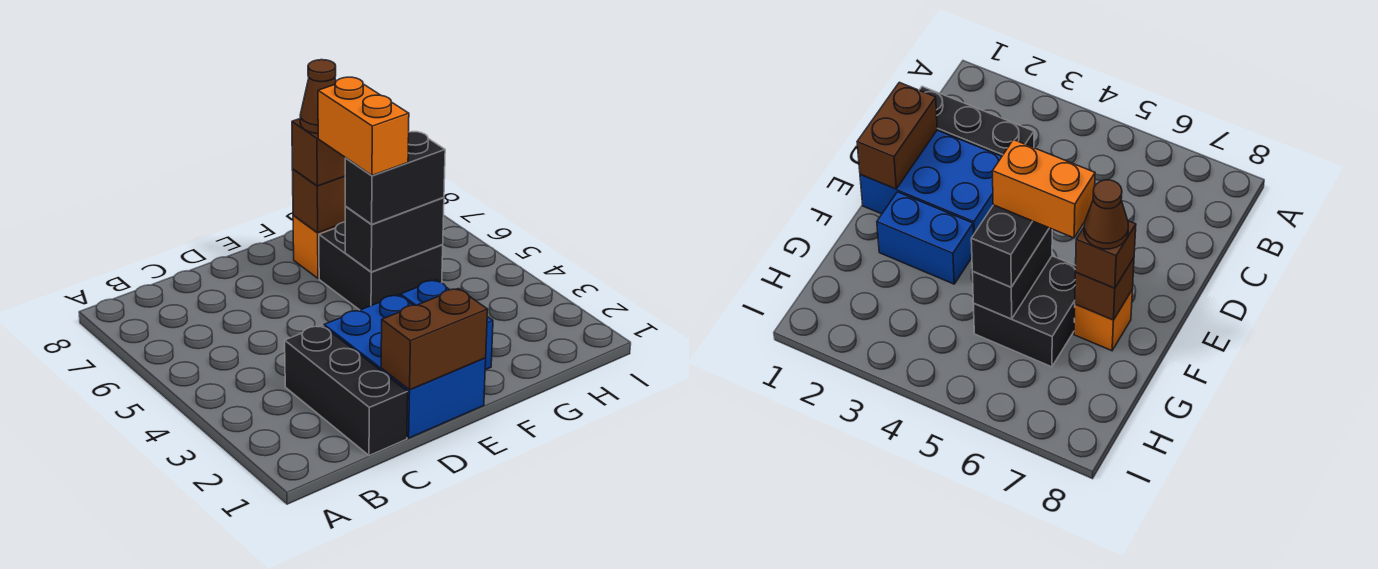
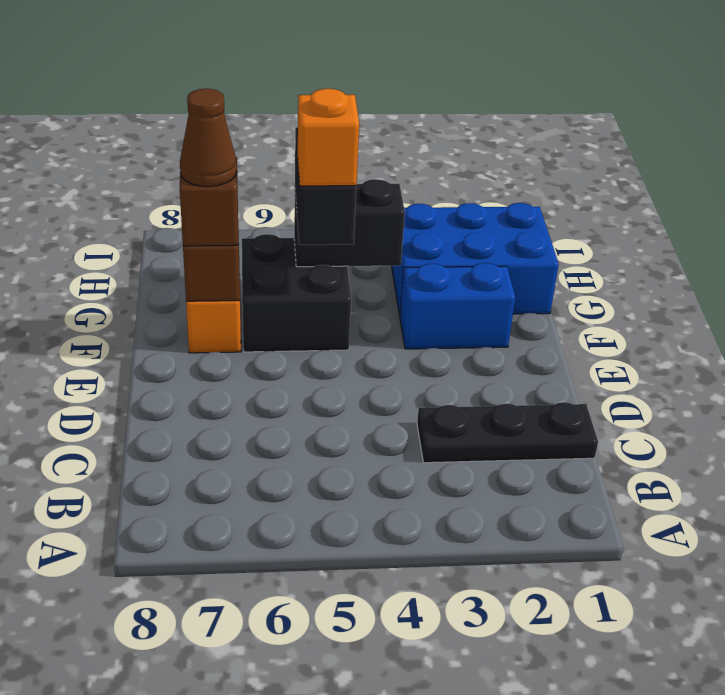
black brick C1:C3 level 1 -> black plate C1:C3 level 1
blue brick D1:E3 level 1 -> blue brick G1:H3 level 1
brown brick D1:E1 level 2 -> none
black brick F5:G5 level 2 -> black brick G4:G5 level 2
orange brick F5:F6 level 4 -> orange brick F5 level 4

